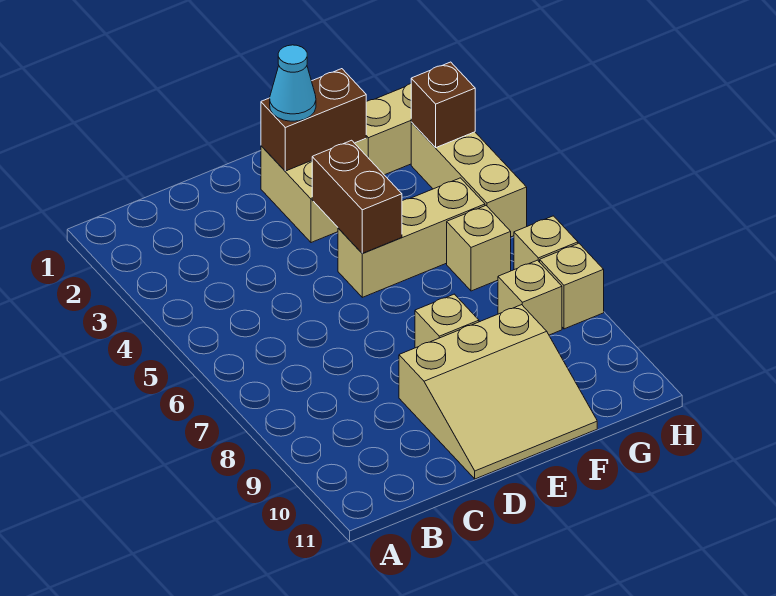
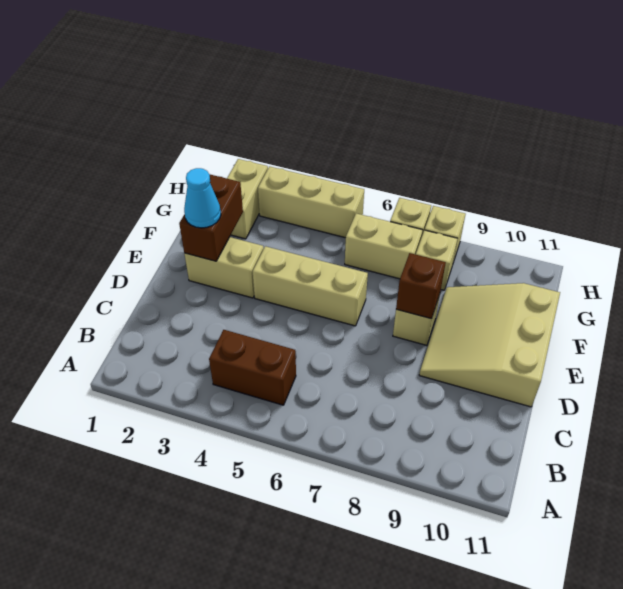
tan slope D9:F11 level 1 top 9 -> tan slope D9:F11 level 1 top 11
brown brick E4:E5 level 2 -> brown brick B4:B5 level 1
tan brick E5:G5 level 1 -> tan brick E4:E6 level 1
tan brick G6 level 1 -> tan brick G6:G7 level 1
brown brick H3 level 2 -> brown brick E8 level 2

